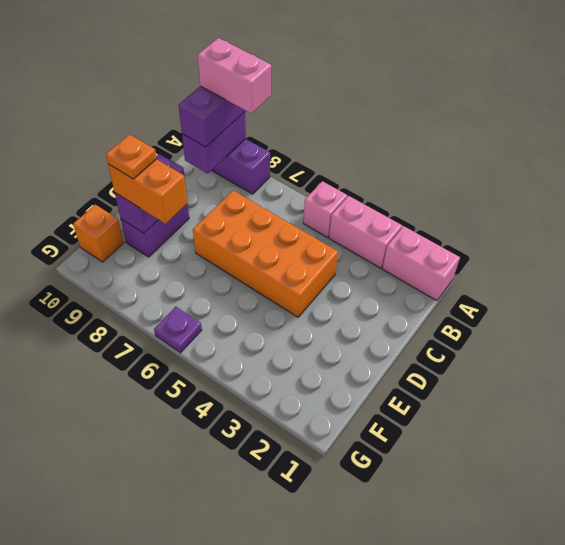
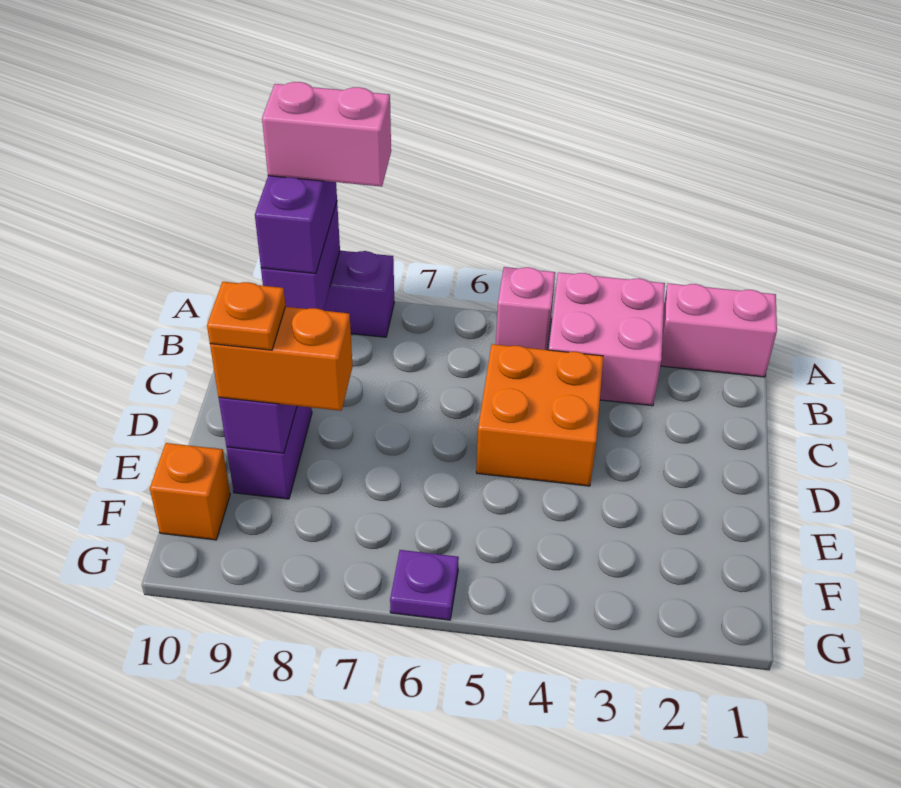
pink brick A3:A4 level 1 -> pink brick A3:B4 level 1
orange brick C4:D7 level 1 -> orange brick C4:D5 level 1

